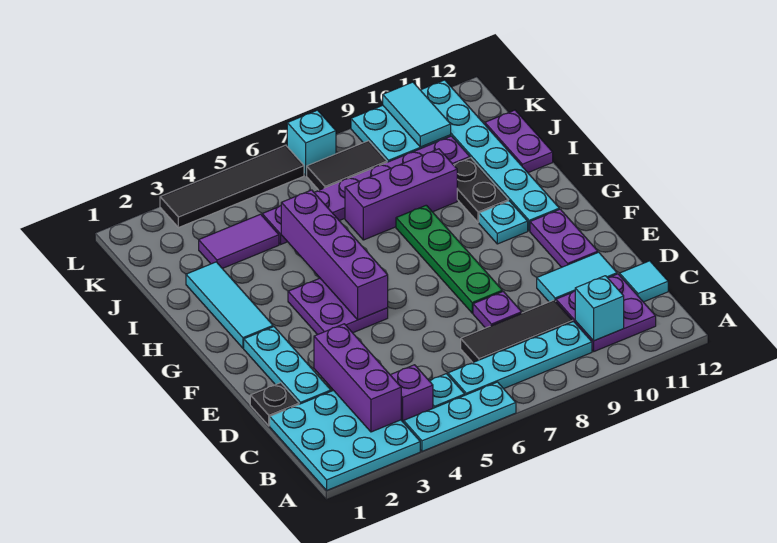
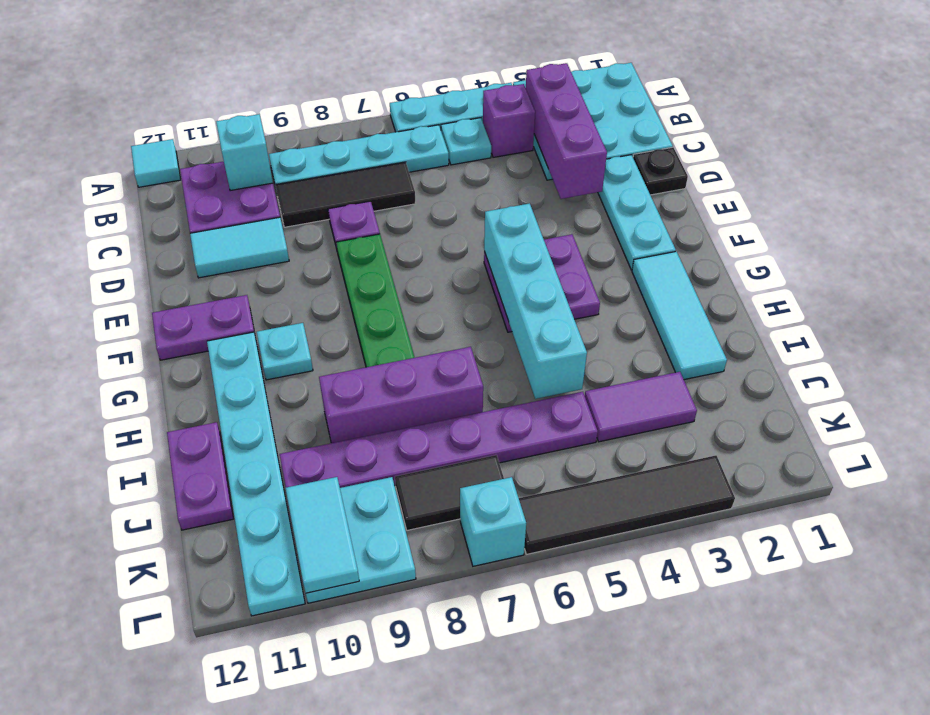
cyan tile C12 level 1 -> cyan tile A12 level 1
purple plate E11:F11 level 1 -> purple plate F11:F12 level 1
purple brick F5:I5 level 2 -> cyan brick F5:I5 level 2
black plate H10:I10 level 1 -> none

